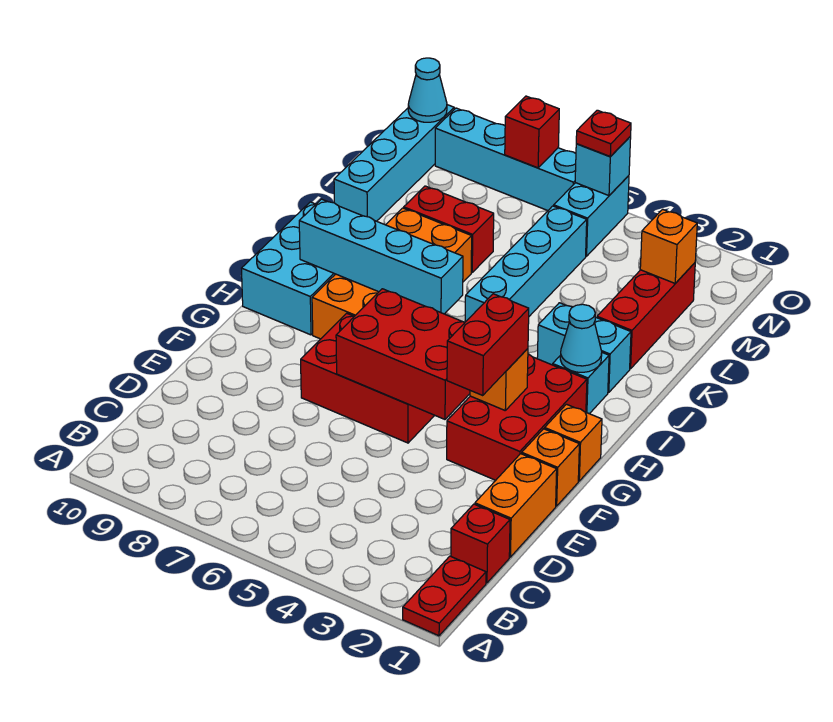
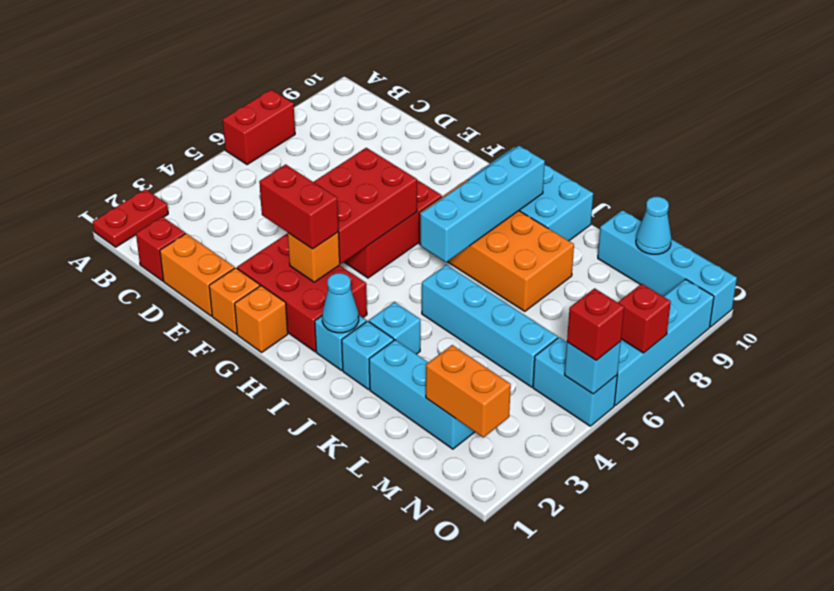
red plate A1:B1 level 1 -> red plate A1:A2 level 1
red brick K2:M2 level 1 -> cyan brick K2:M2 level 1
red brick L7:L8 level 1 -> red brick A6:A7 level 1
orange brick M2 level 2 -> orange brick M2:N2 level 2
red plate O5 level 3 -> red brick O5 level 3
cyan cone O10 level 2 -> cyan cone M10 level 2

